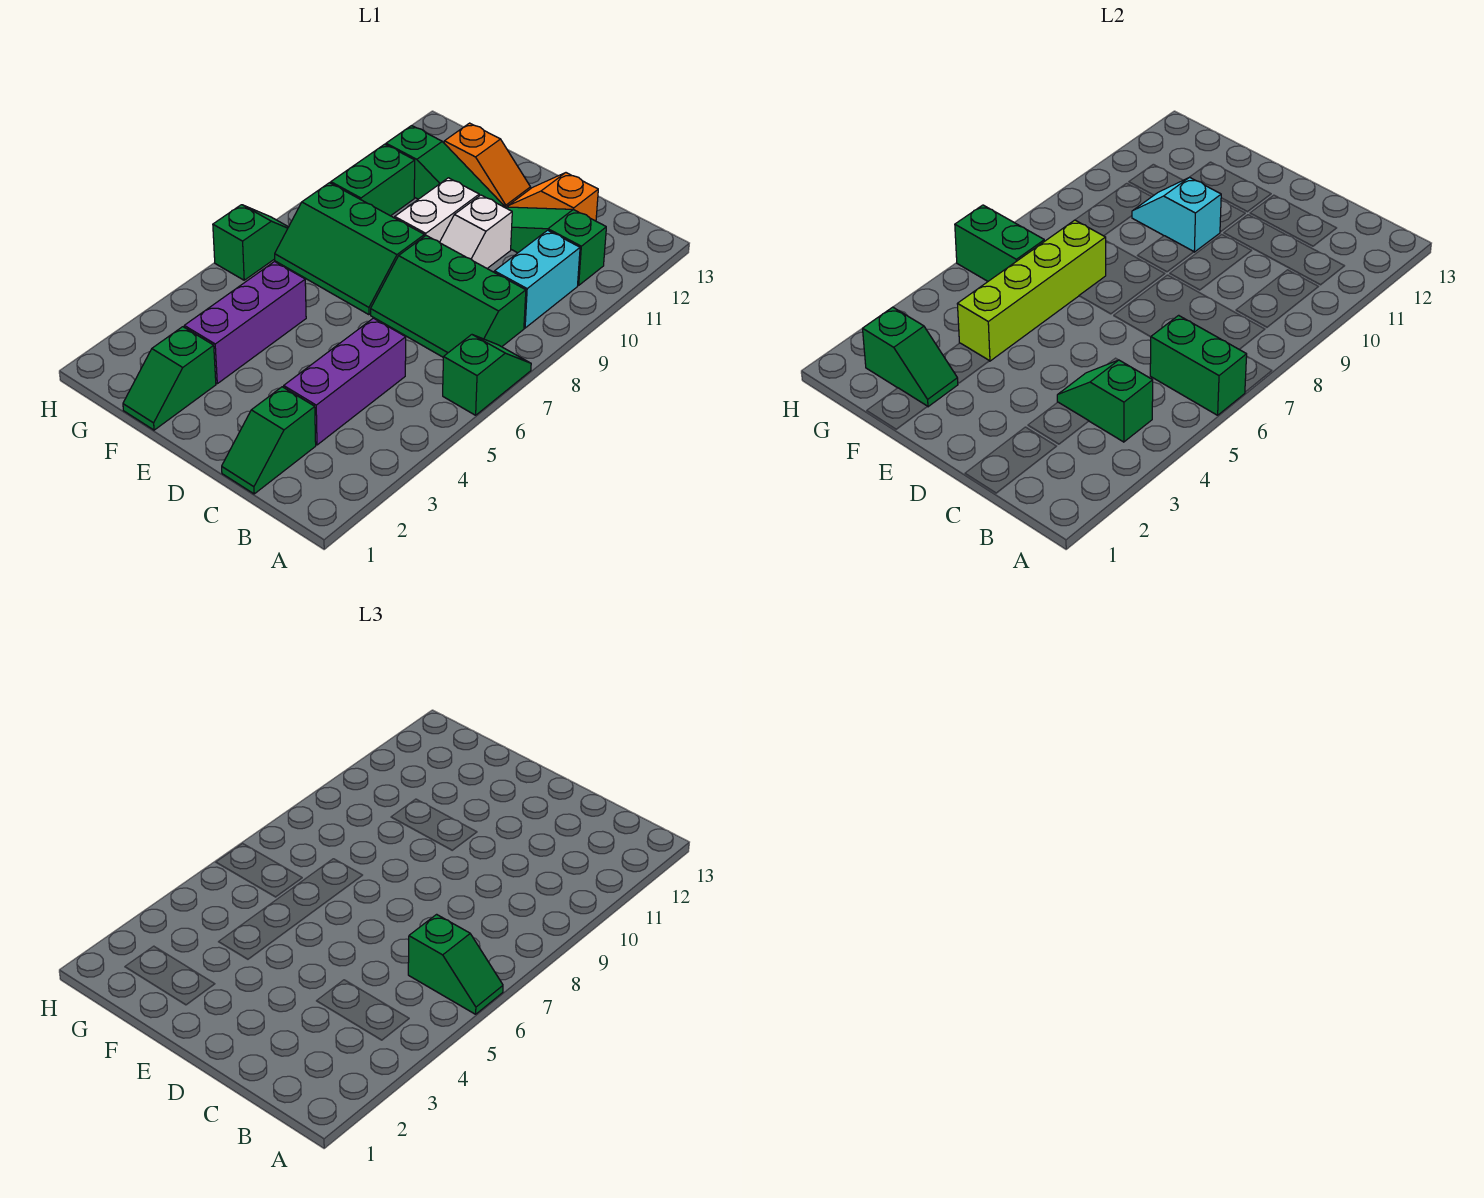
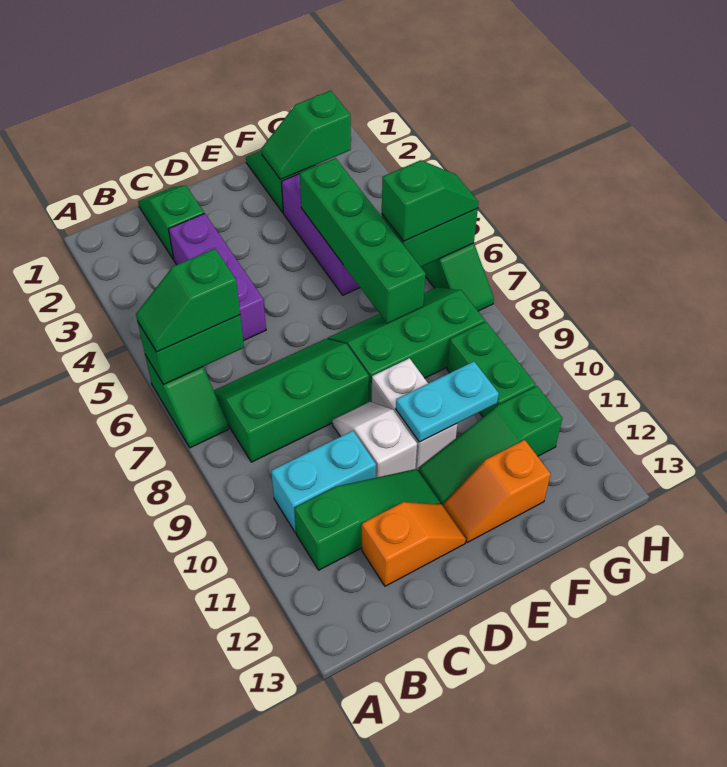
green slope B4:C4 level 2 top B -> green slope G6:H6 level 3 top G
cyan brick B9:B10 level 1 -> cyan brick B10:C10 level 1
cyan slope E10:F10 level 2 top E -> cyan plate E10:F10 level 2
lime brick F4:F7 level 2 -> green brick F4:F7 level 2

